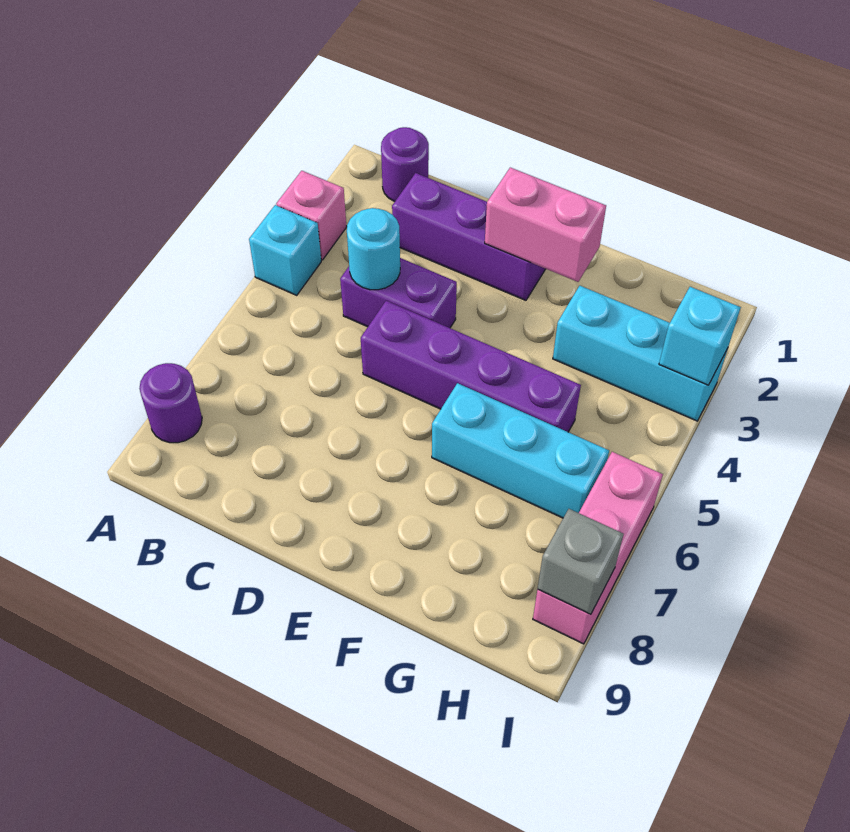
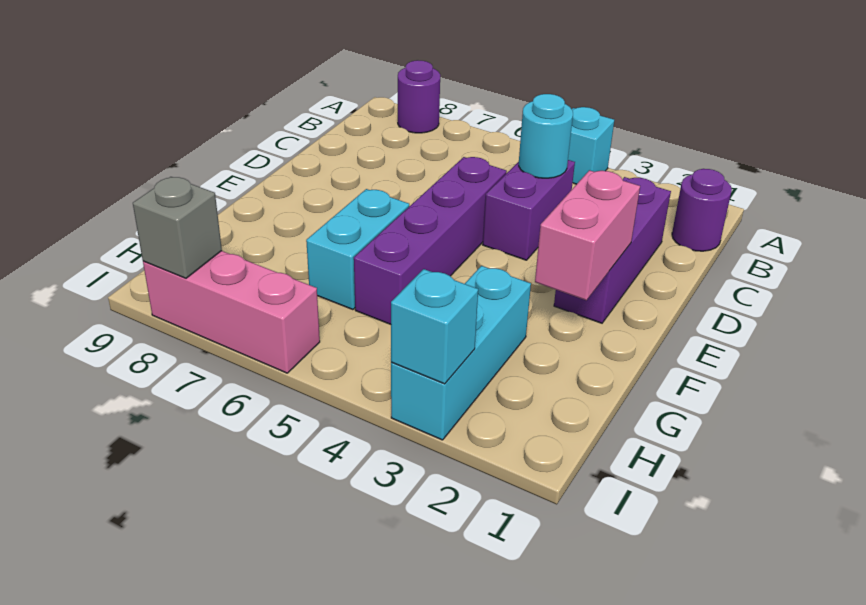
pink brick A3 level 1 -> none
cyan brick F6:H6 level 1 -> cyan brick F6:G6 level 1

